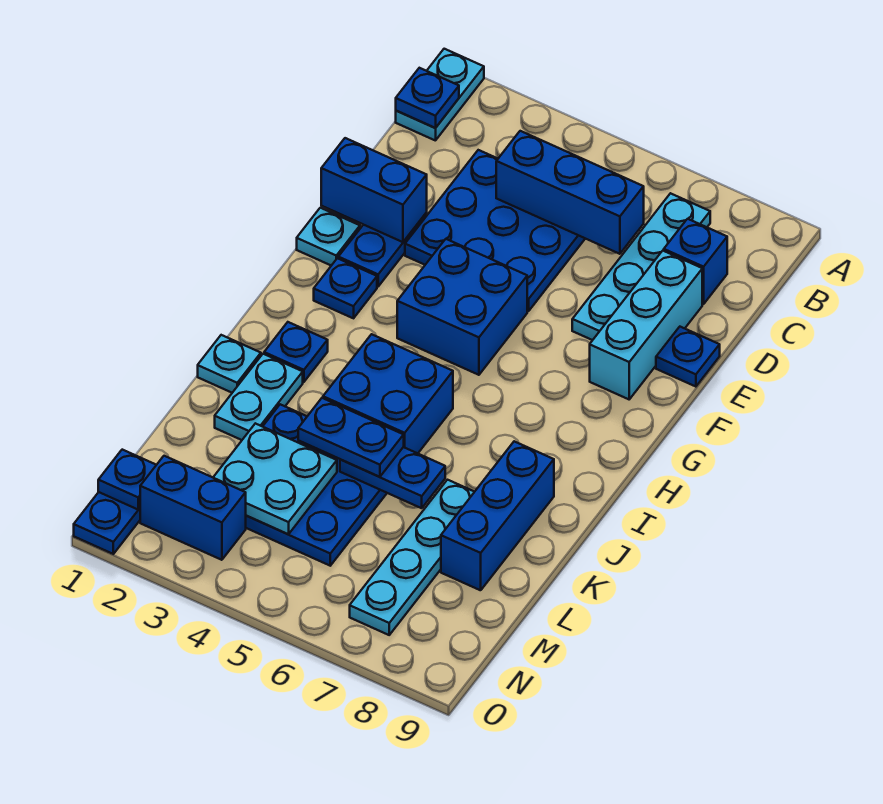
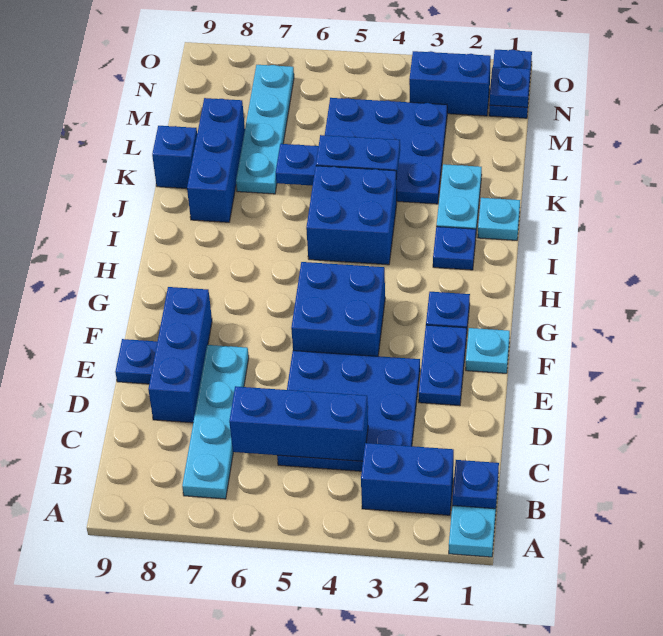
blue brick C8 level 1 -> blue brick K9 level 1
cyan brick D8:F8 level 1 -> blue brick D8:F8 level 1
blue brick E1:E2 level 2 -> blue brick B2:B3 level 1
cyan plate L3:M4 level 2 -> none

